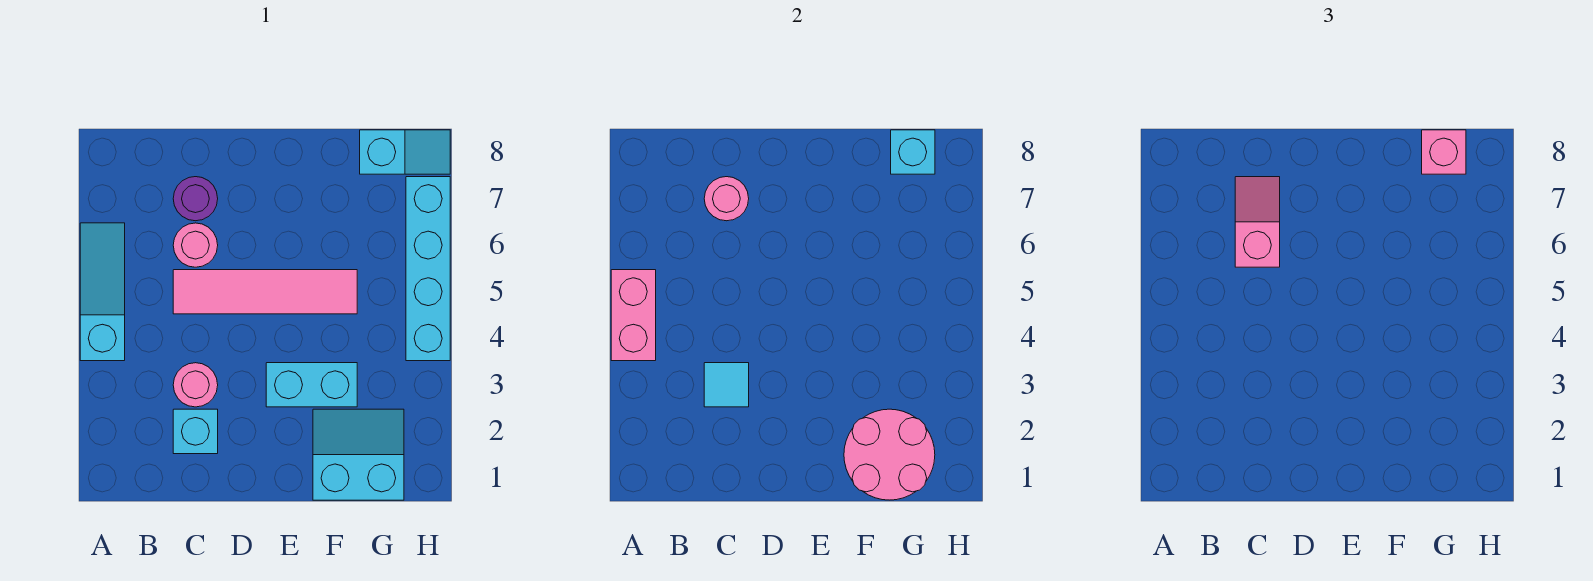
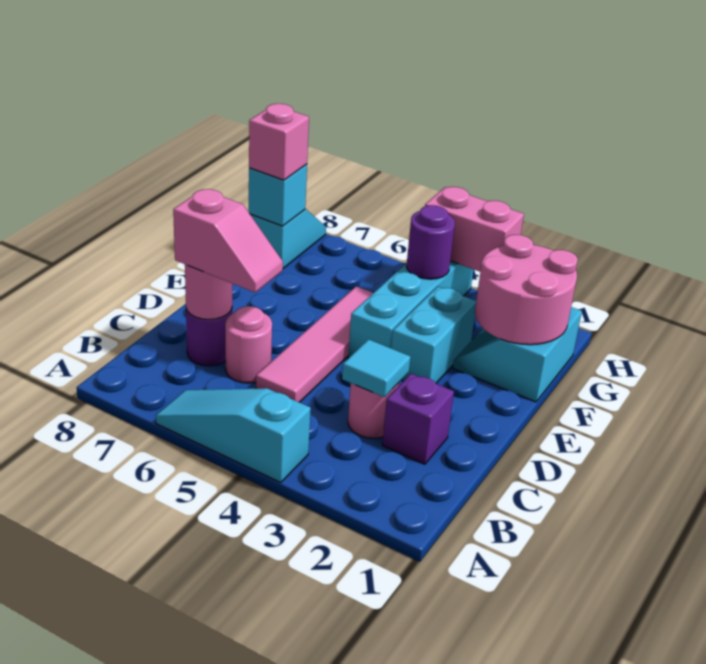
pink brick A4:A5 level 2 -> pink brick H3:H4 level 2
cyan brick C2 level 1 -> purple brick C2 level 1
pink slope C6:C7 level 3 top 6 -> pink slope C6:C7 level 3 top 7
none -> purple round brick G4 level 2
cyan brick H4:H7 level 1 -> cyan brick E4:H4 level 1

